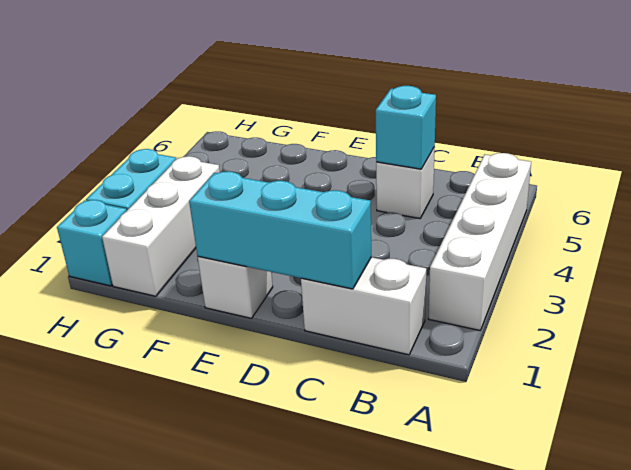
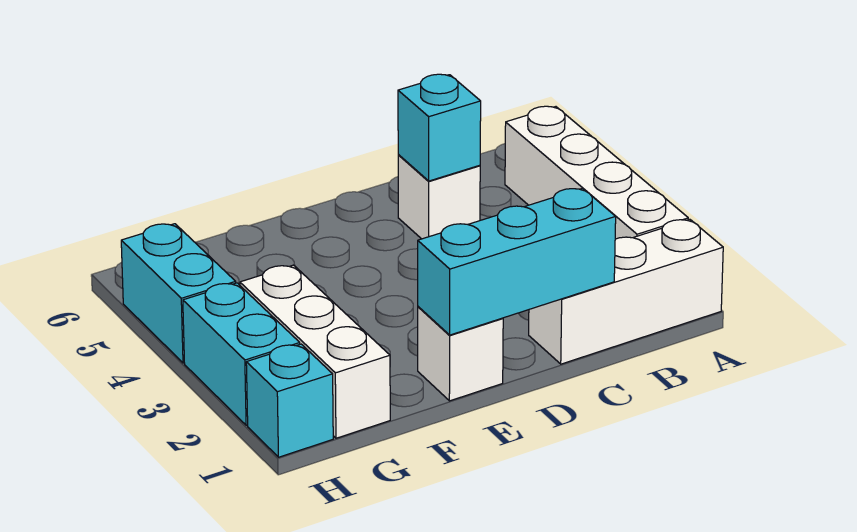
white brick B1:C1 level 1 -> white brick A1:C1 level 1
none -> cyan brick H4:H5 level 1

